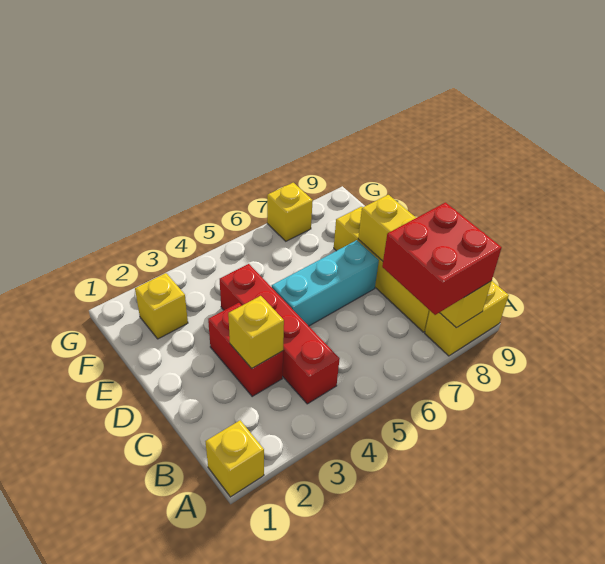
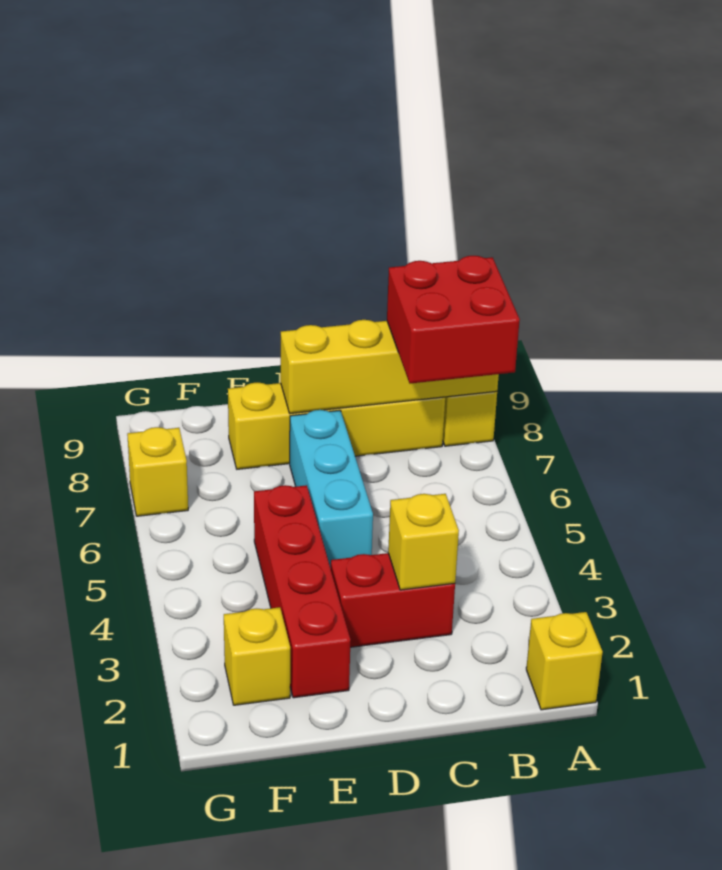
red brick B4:E4 level 1 -> red brick E2:E5 level 1

